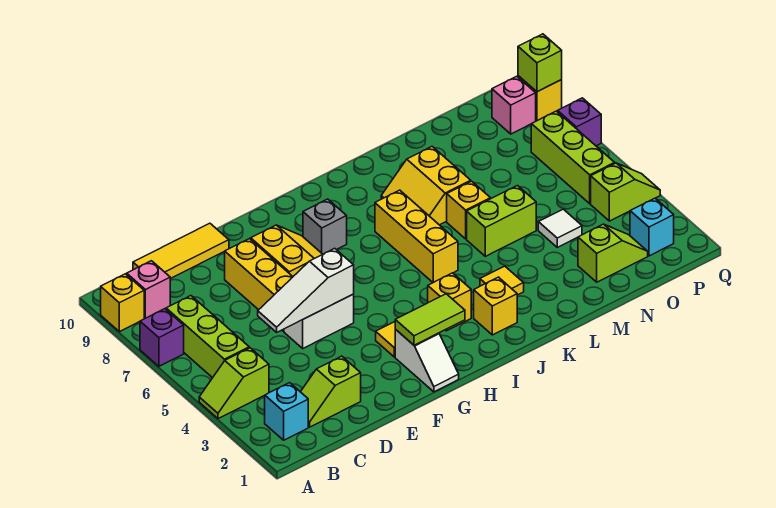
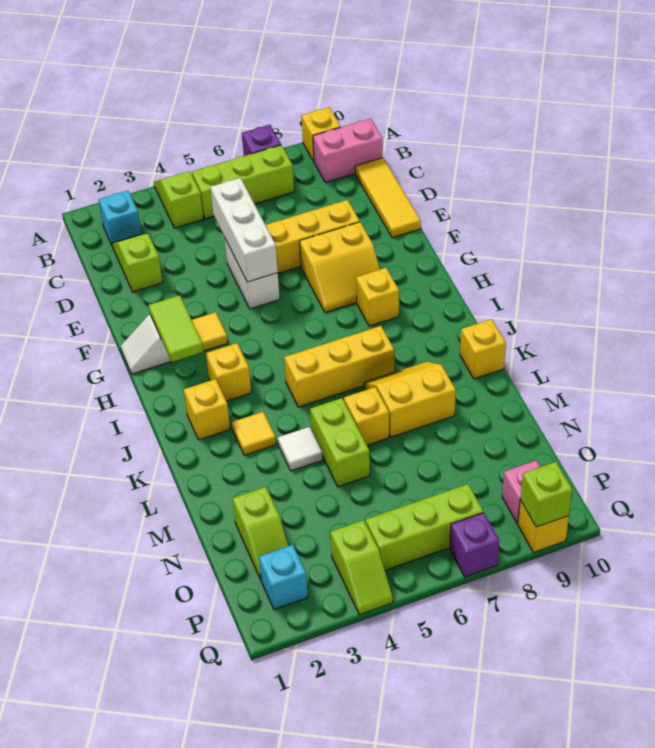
pink brick B9 level 1 -> pink brick B9:B10 level 1
white slope D5:F5 level 2 top F -> white brick D5:F5 level 2
grey brick H8 level 1 -> yellow brick H8 level 1
none -> yellow brick K10 level 1
white tile N4 level 1 -> white tile L4 level 1

